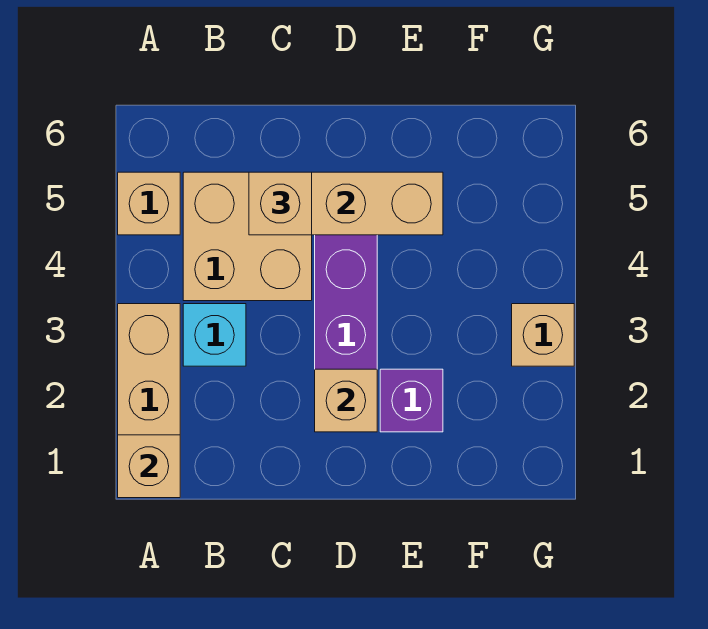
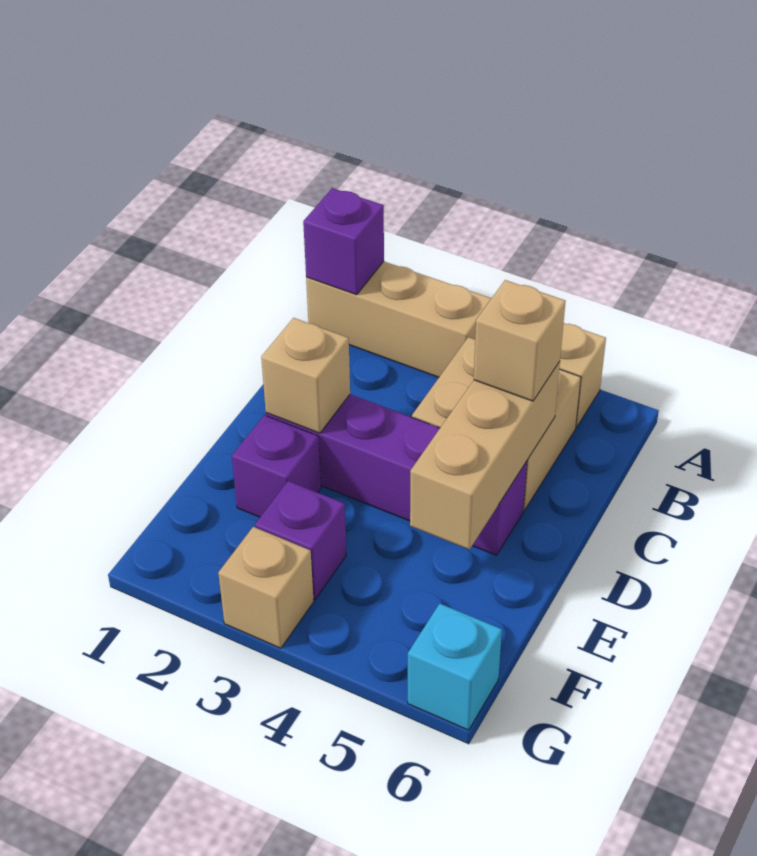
tan brick A1 level 2 -> purple brick A1 level 2
cyan brick B3 level 1 -> cyan brick G6 level 1
none -> purple brick F3 level 1

